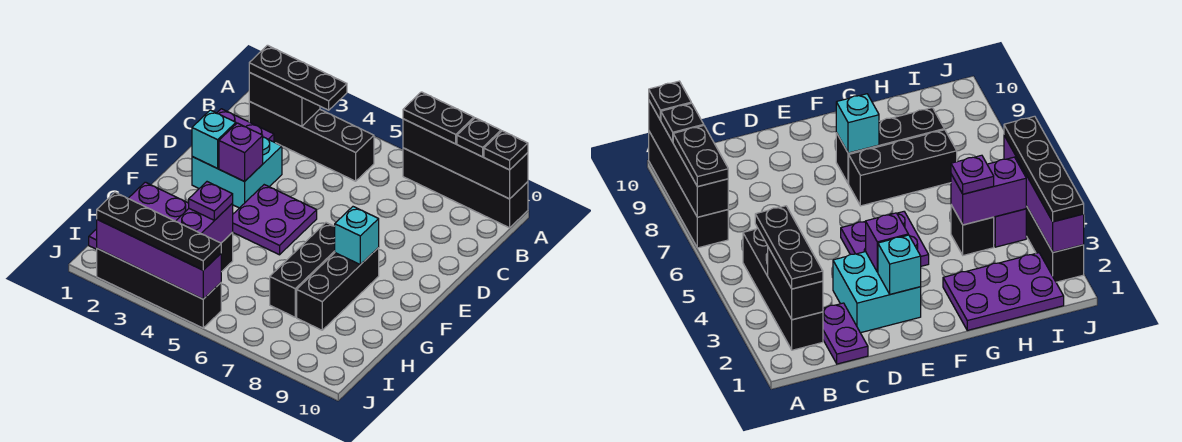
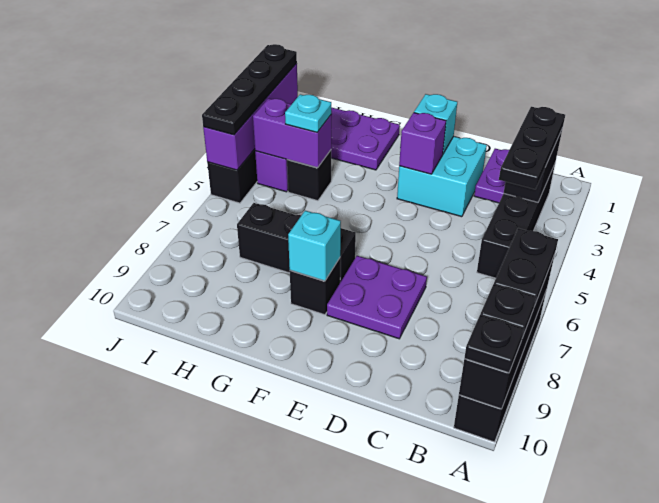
purple plate E4:F5 level 1 -> purple plate D7:E8 level 1
black brick F8:H8 level 1 -> black brick F8 level 1
purple plate H4 level 3 -> cyan plate H4 level 3

